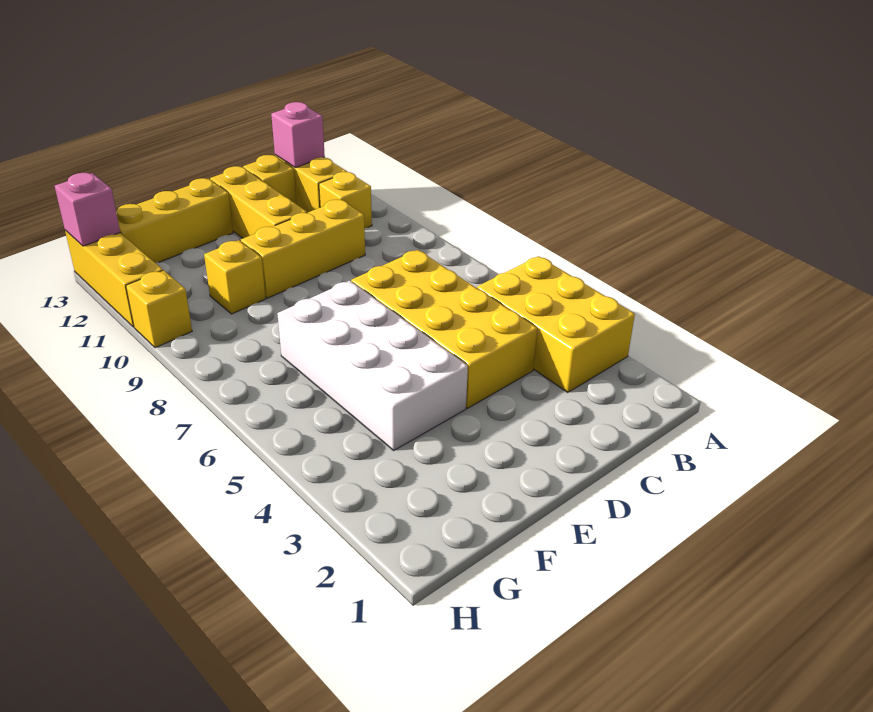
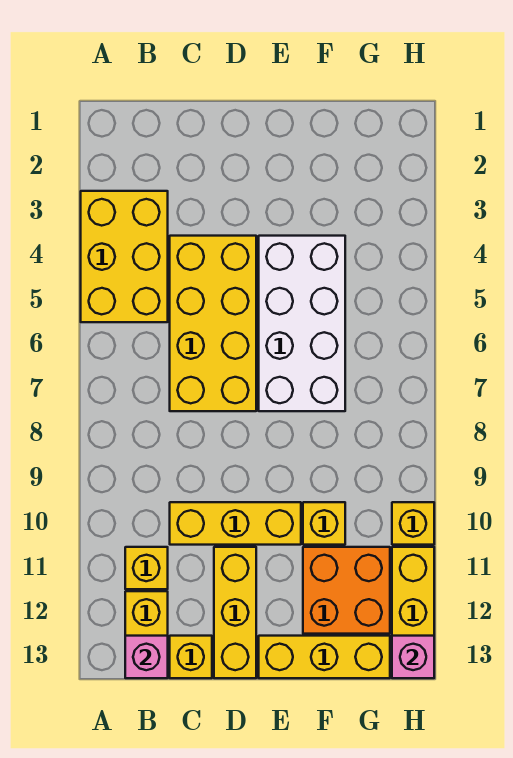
none -> orange brick F11:G12 level 1

